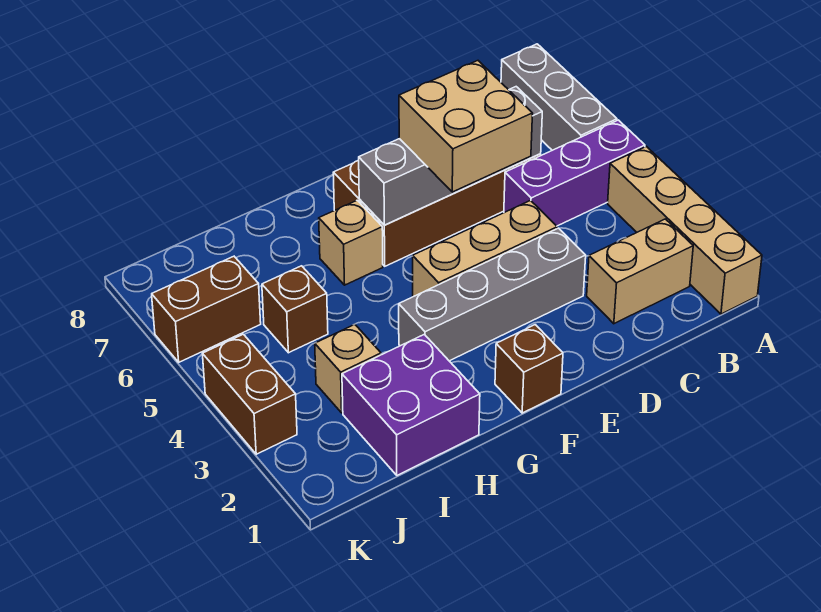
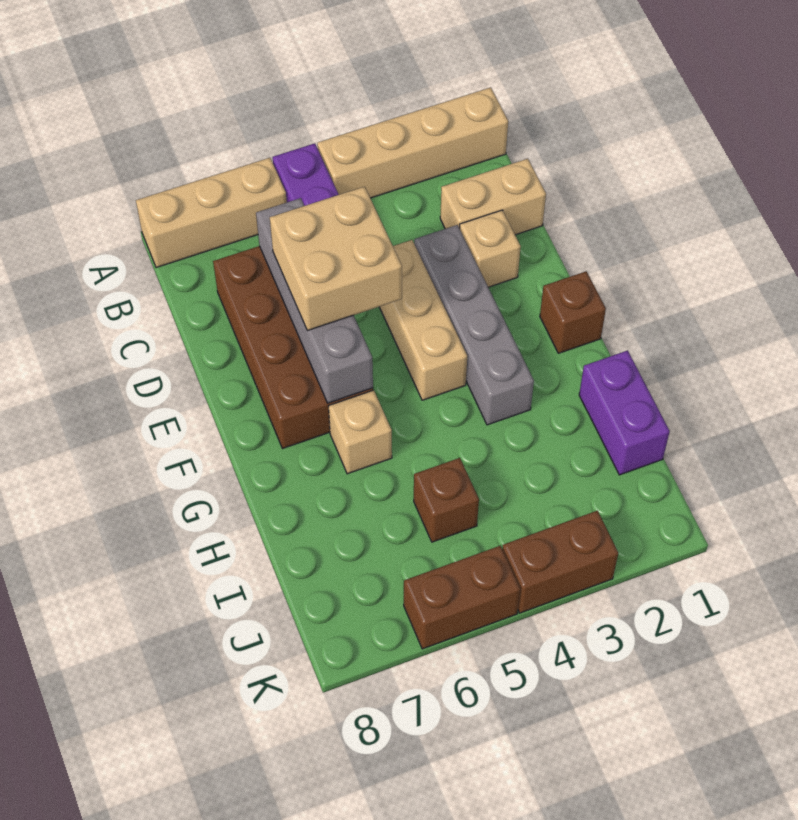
grey brick A6:A8 level 1 -> tan brick A6:A8 level 1
tan brick B2:C2 level 1 -> tan brick C1:C2 level 1
purple brick H1:I2 level 1 -> purple brick H1:I1 level 1
tan brick I3 level 1 -> tan brick D2 level 1
brown brick J6:K6 level 1 -> brown brick K5:K6 level 1

